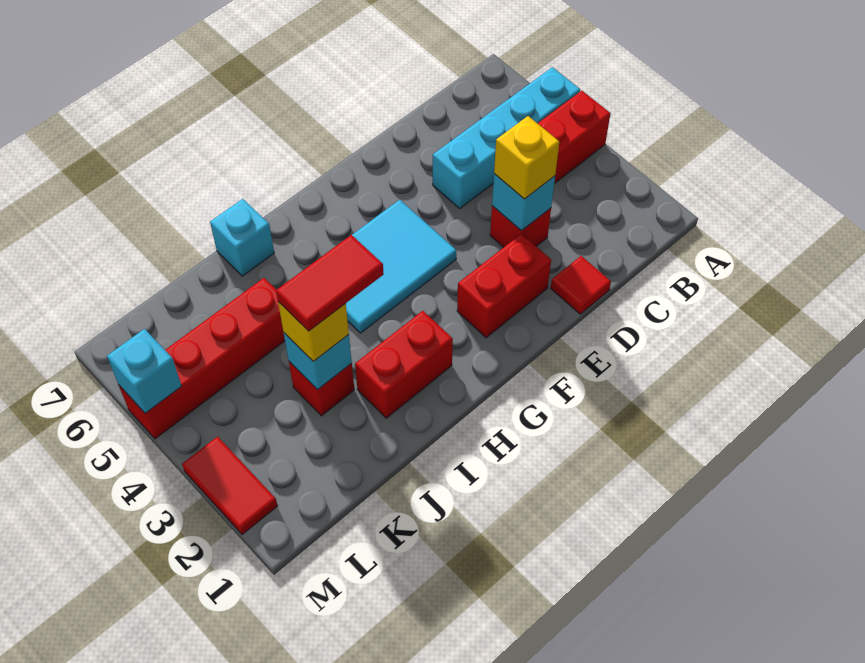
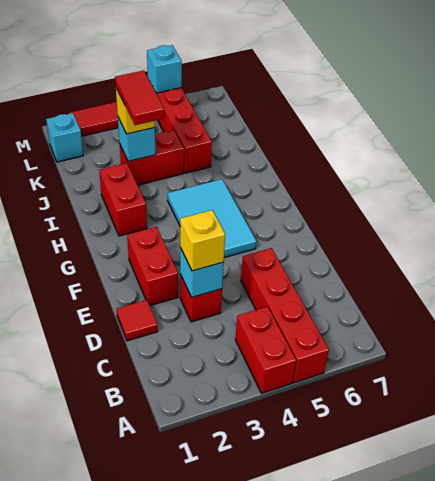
cyan brick A5:D5 level 1 -> red brick A5:D5 level 1
cyan brick I7 level 1 -> cyan brick L1 level 1
red brick J3 level 1 -> red brick J3:J4 level 1

